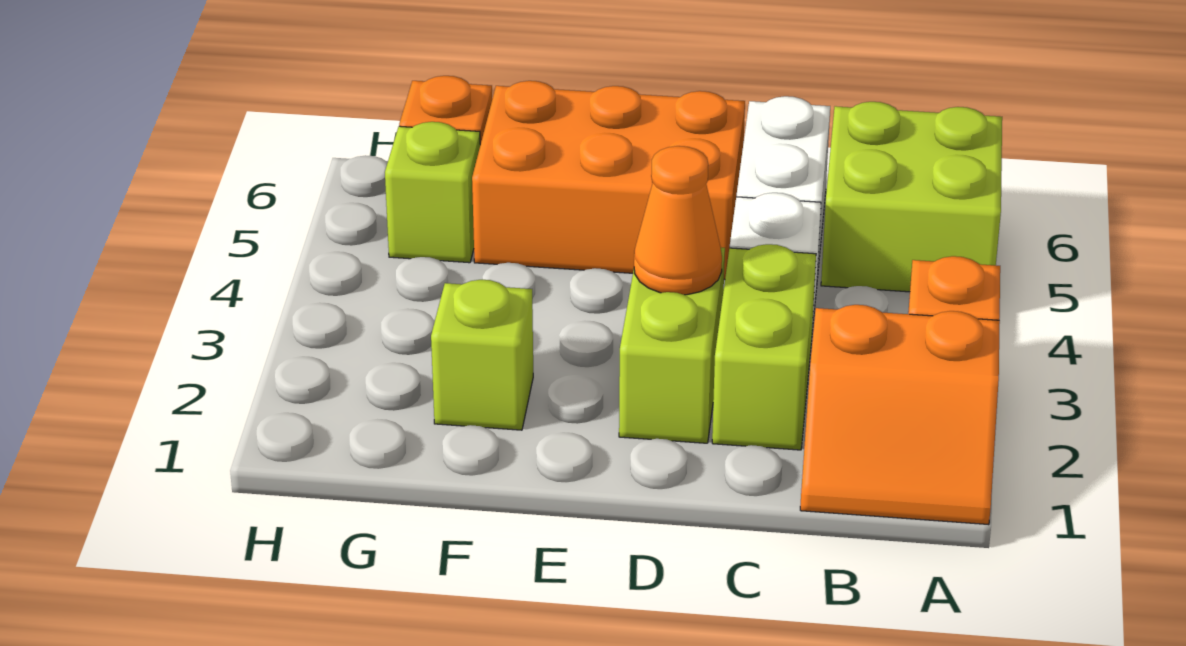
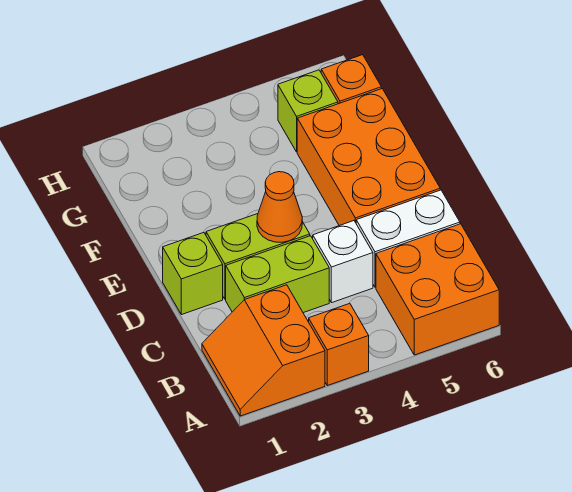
lime brick A5:B6 level 1 -> orange brick A5:B6 level 1
lime brick F2 level 1 -> lime brick D1 level 1

